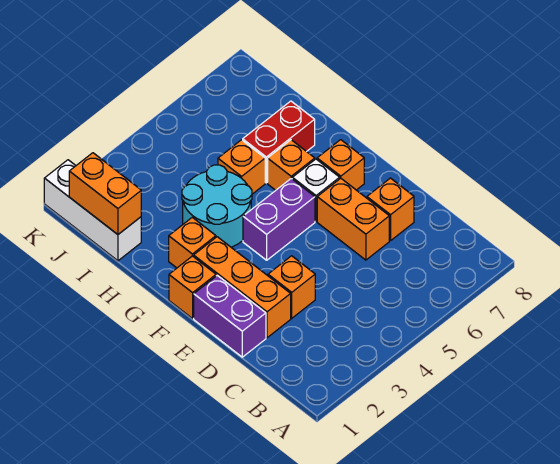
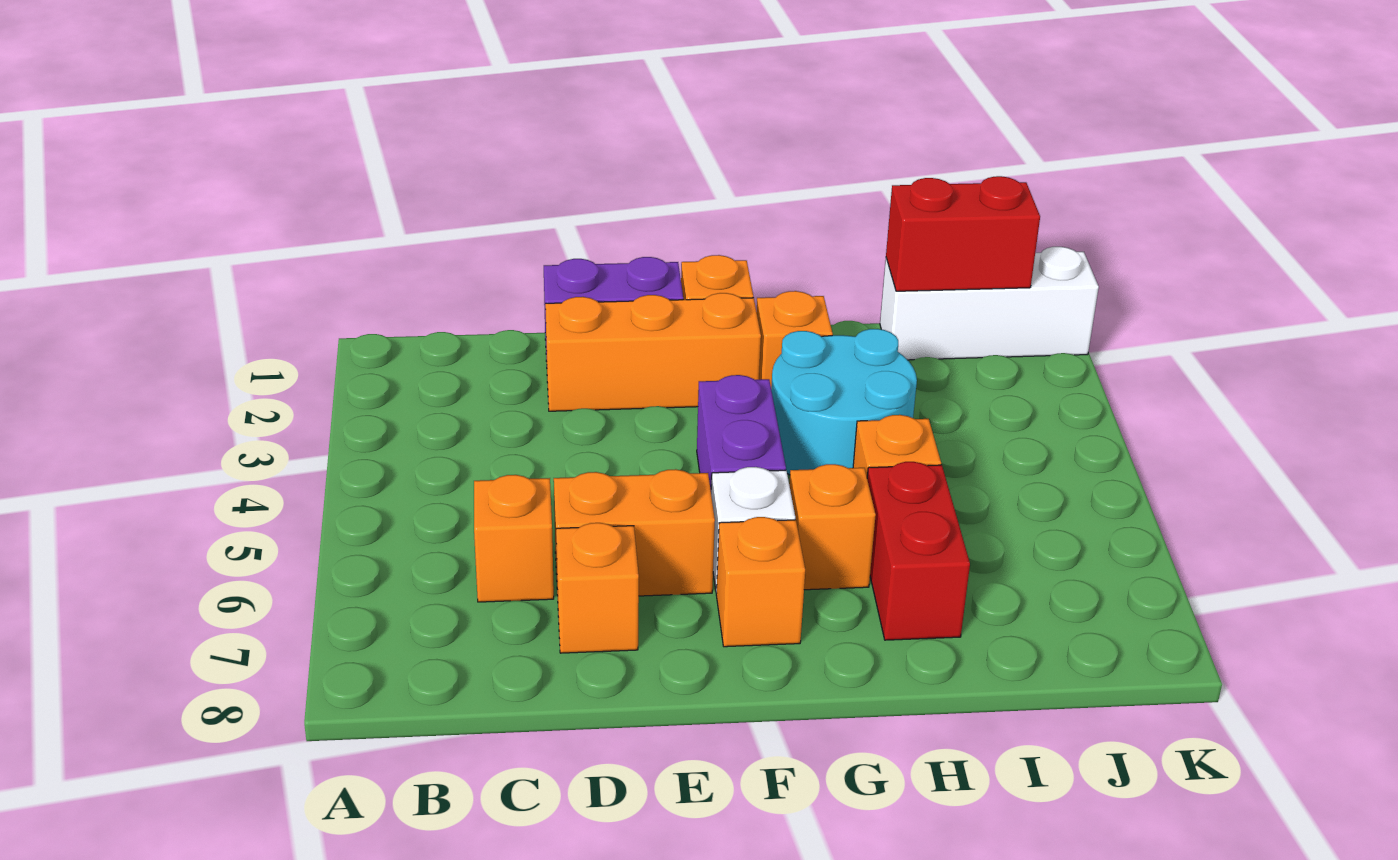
orange brick D3 level 1 -> orange brick C6 level 1
orange brick I1:J1 level 2 -> red brick I1:J1 level 2

